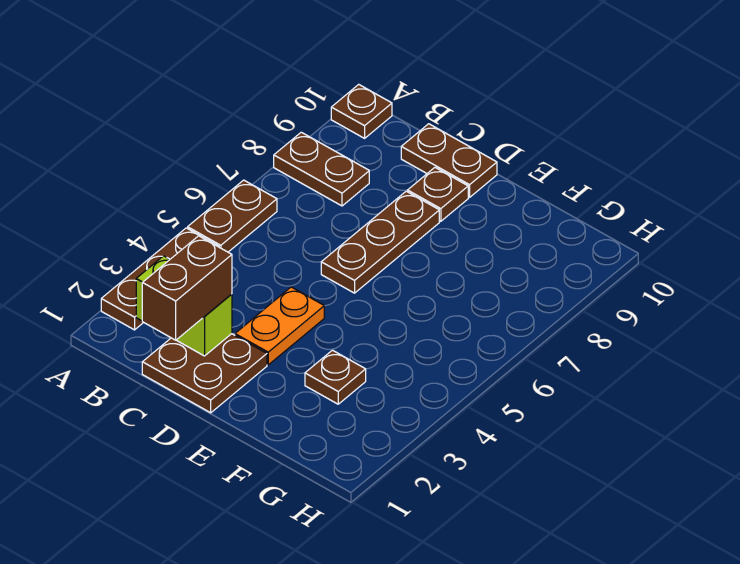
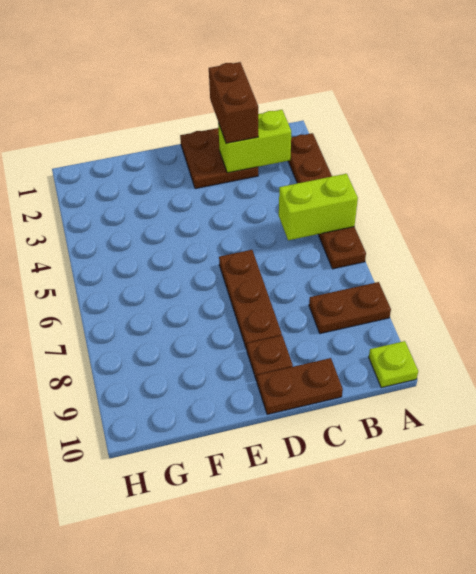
none -> lime brick A5:B5 level 2
brown plate A10 level 1 -> lime plate A10 level 1
orange plate D3:D4 level 1 -> none
brown plate F3 level 1 -> none

